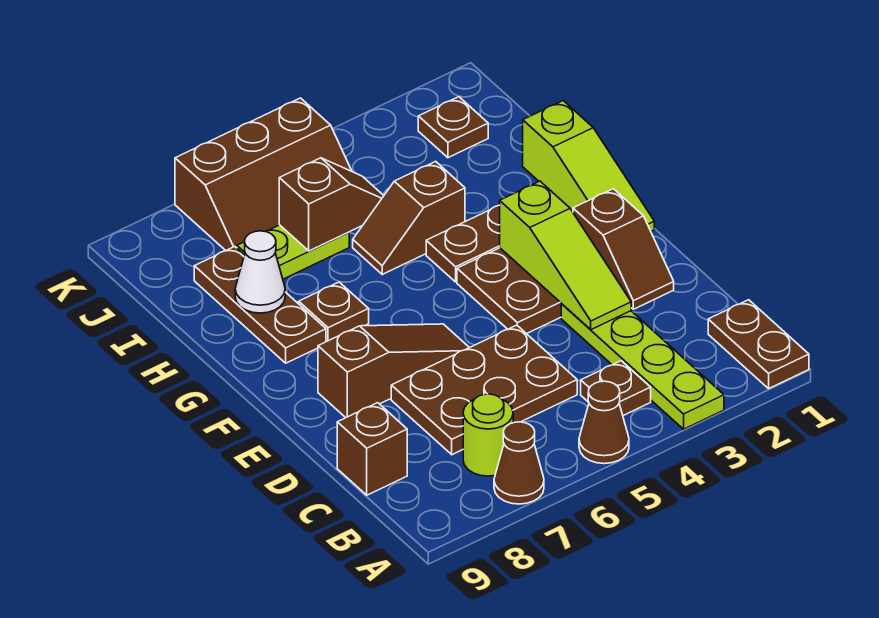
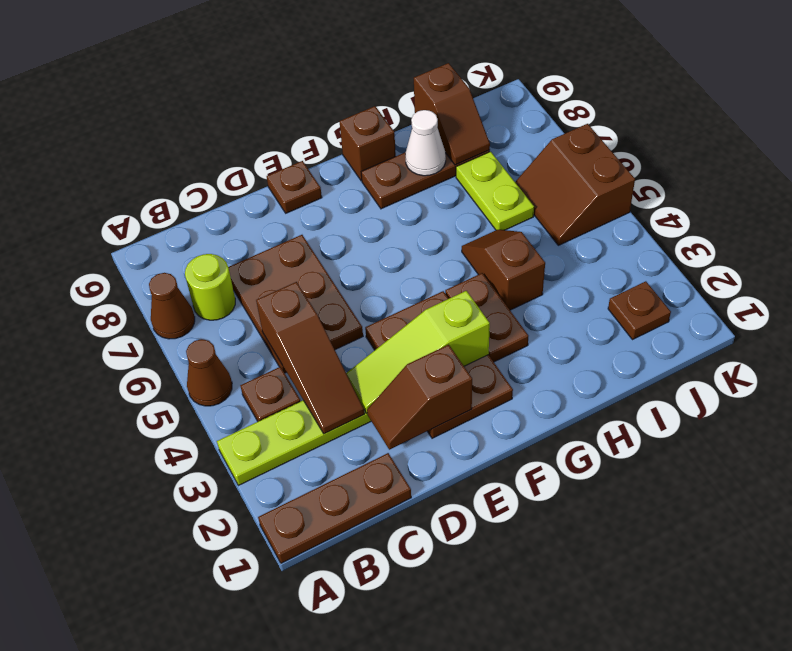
brown plate A1:B1 level 1 -> brown plate A1:C1 level 1
brown brick C9 level 1 -> brown brick G9 level 1
brown slope E6:E8 level 1 top 8 -> brown slope C3:C5 level 2 top 5
lime slope F1:H1 level 1 top H -> none
brown plate G7 level 1 -> brown plate E9 level 1
brown slope I5:I6 level 2 top 6 -> brown slope I8:I9 level 2 top 9
brown slope J5:K7 level 1 top K -> brown slope J5:K6 level 1 top K

